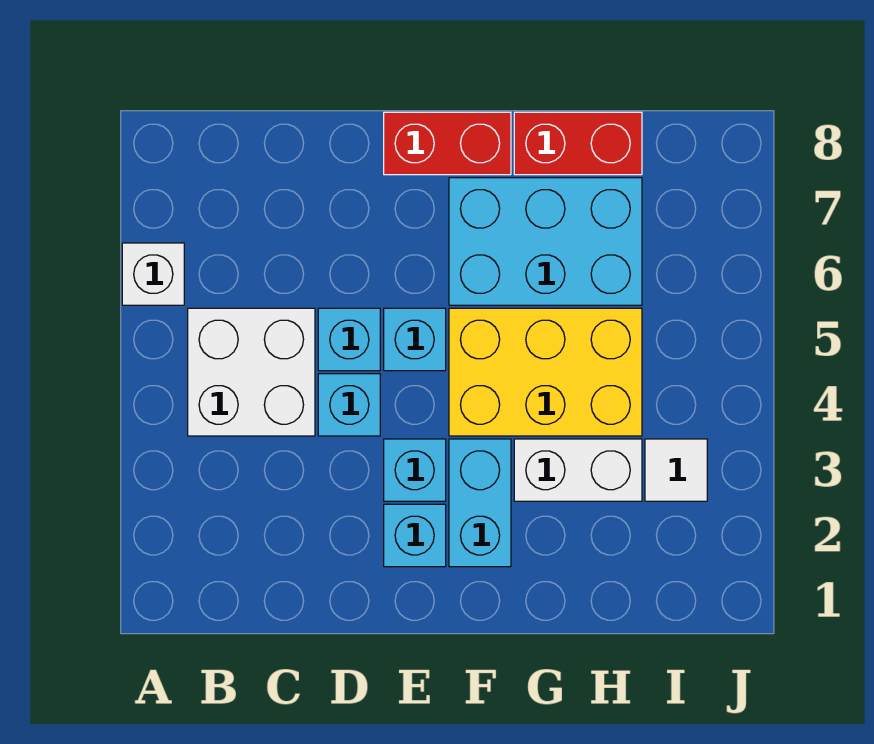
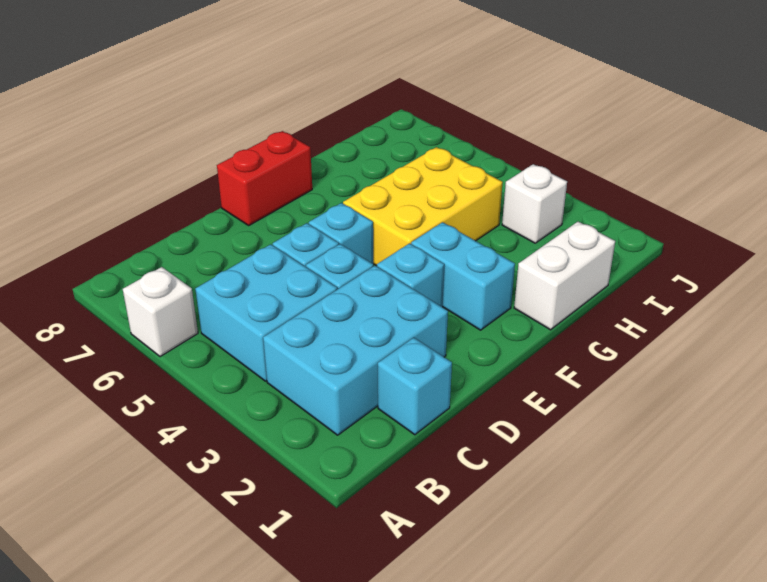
white brick B4:C5 level 1 -> cyan brick B4:C5 level 1
cyan brick E2 level 1 -> cyan brick C1 level 1
cyan brick F6:H7 level 1 -> cyan brick B2:D3 level 1
white brick G3:H3 level 1 -> white brick G1:H1 level 1
red brick G8:H8 level 1 -> none
white tile I3 level 1 -> white brick I3 level 1

